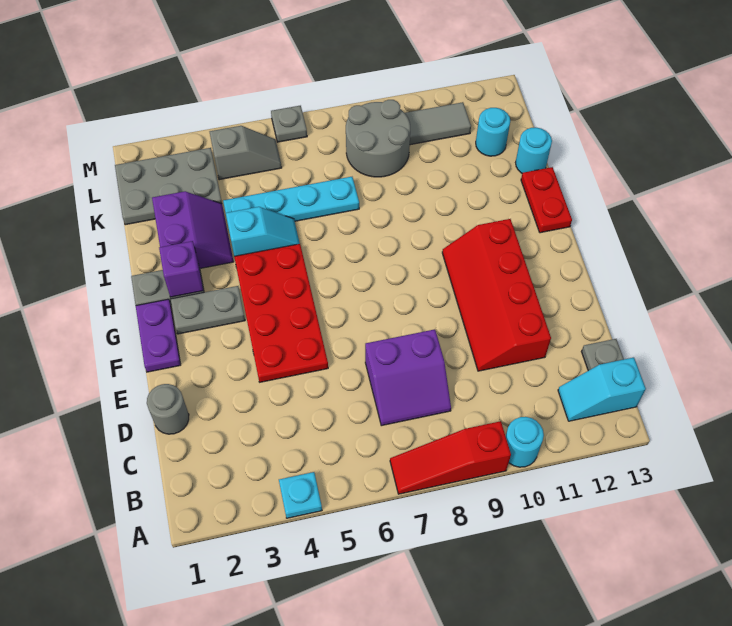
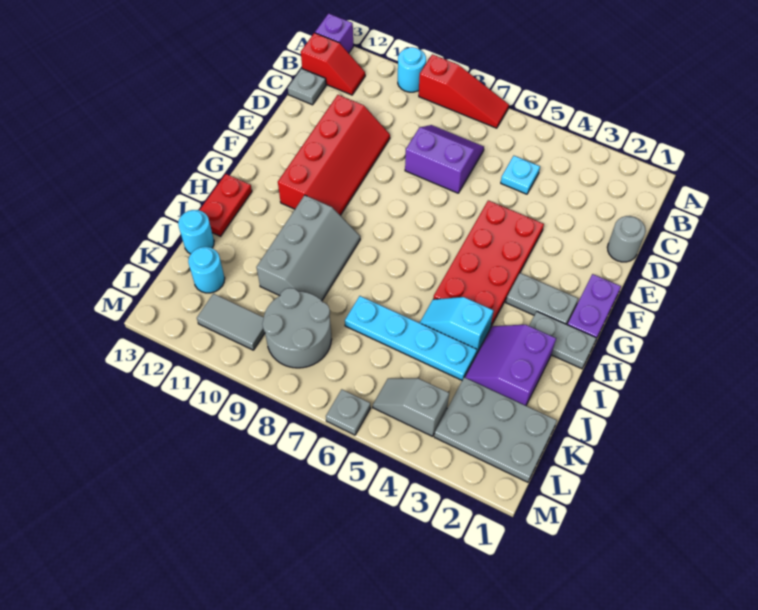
cyan plate A4 level 1 -> cyan plate C5 level 1
cyan slope B12:B13 level 1 top 13 -> red slope B12:B13 level 1 top 13
purple brick H2 level 2 -> purple brick A13 level 1
none -> grey slope H9:J10 level 1 top 10

